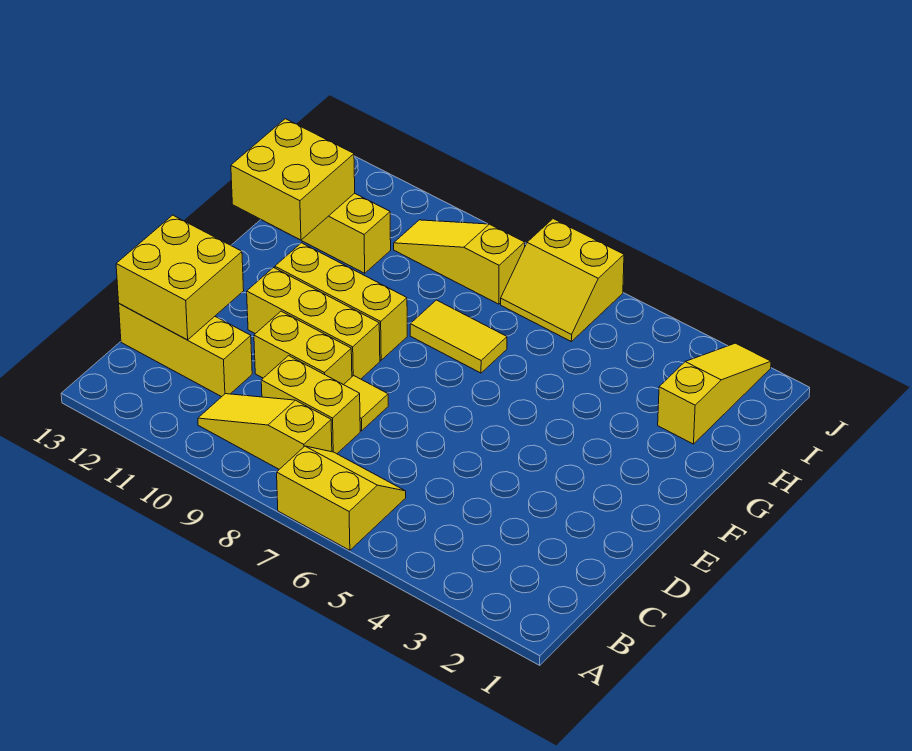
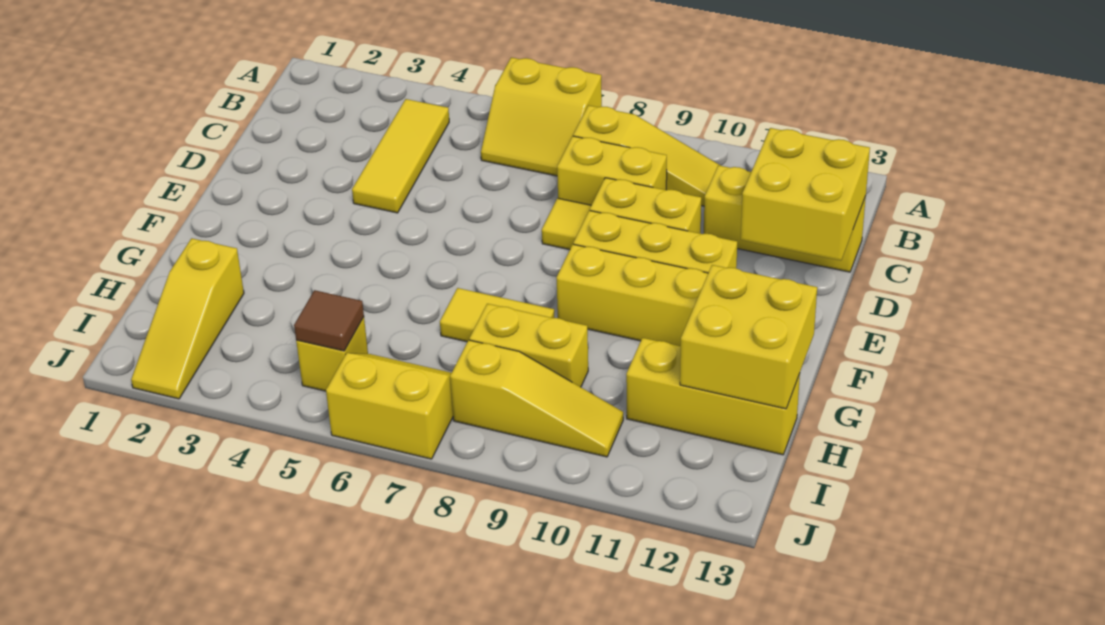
none -> yellow tile B4:D4 level 1
none -> yellow brick H8:H9 level 1
none -> yellow brick I5 level 1
none -> brown tile I5 level 2

